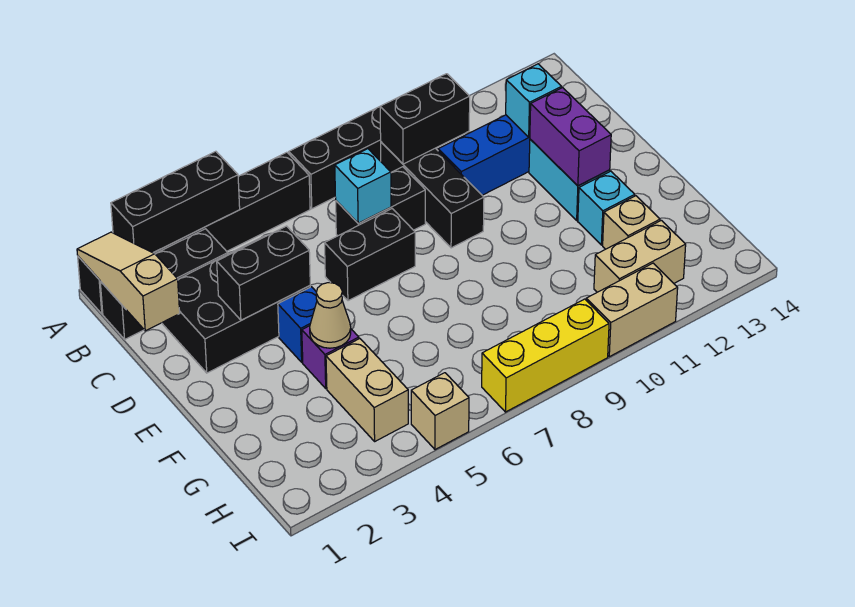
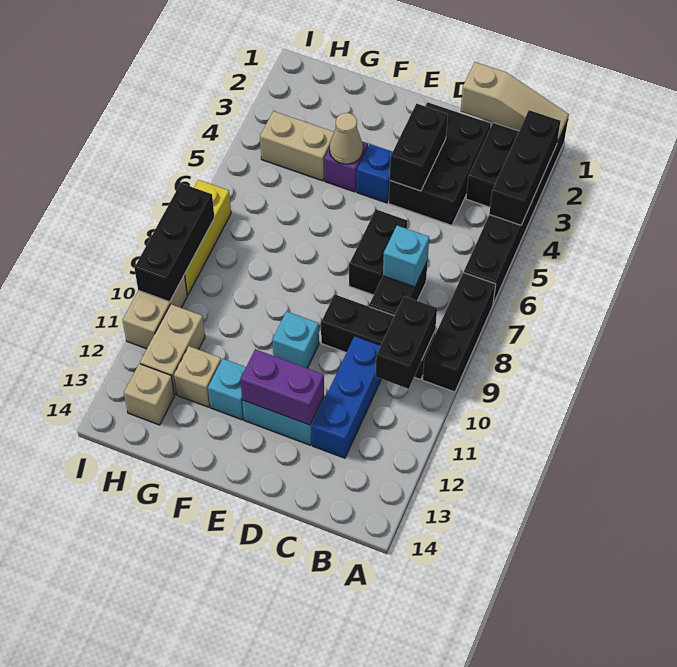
cyan brick C12 level 2 -> cyan brick E10 level 1
tan brick I5 level 1 -> tan brick H13 level 1
none -> black brick I8:I10 level 2

